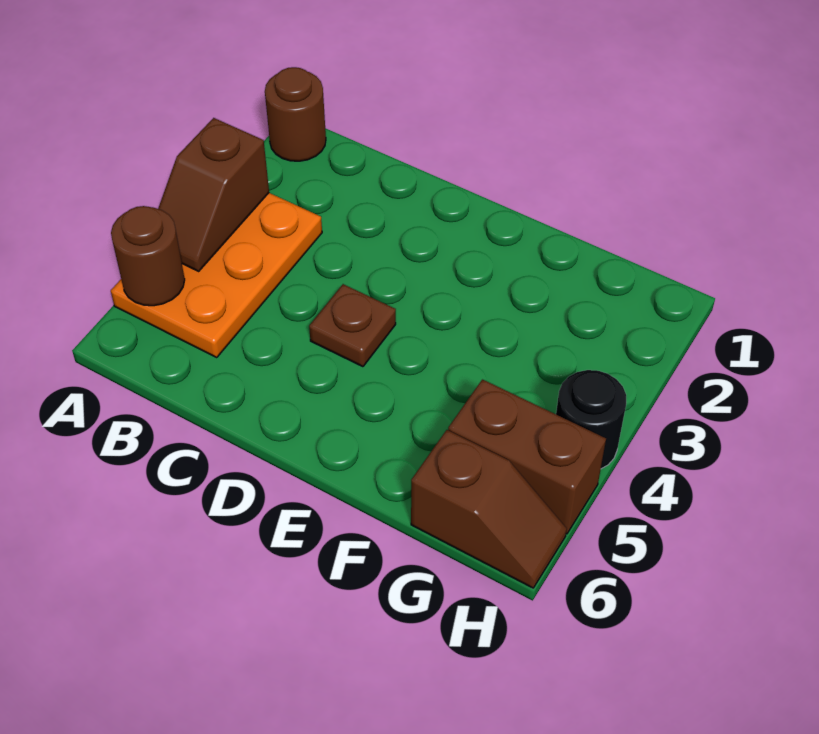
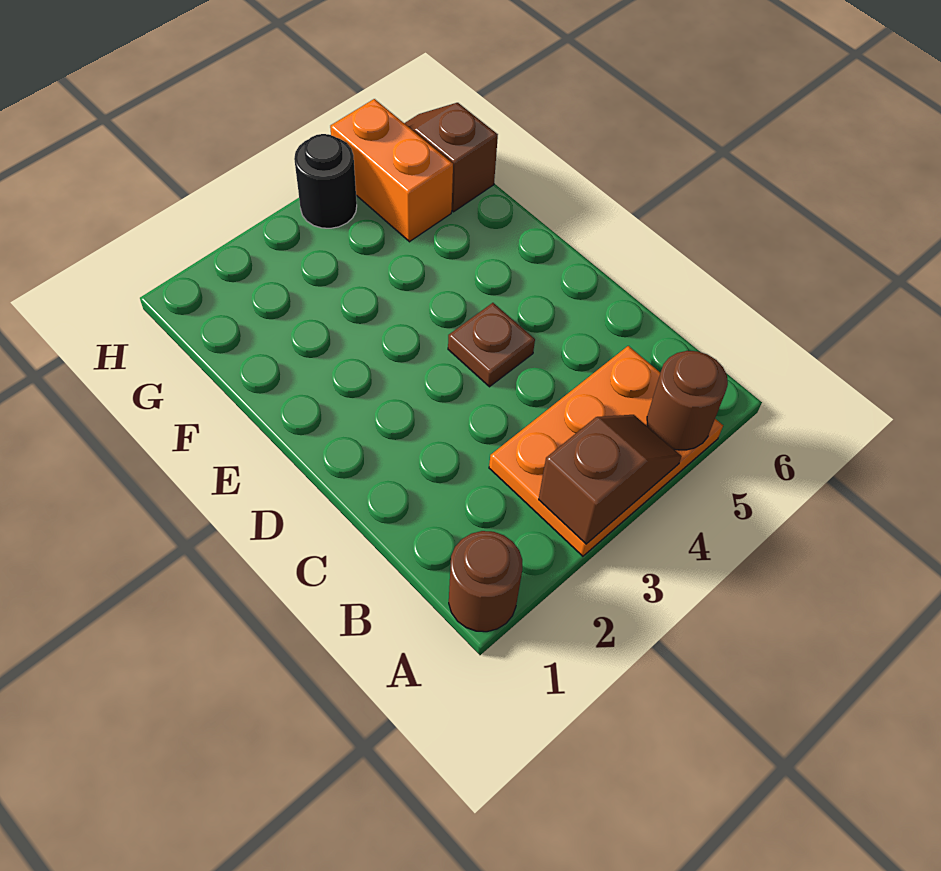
brown brick G5:H5 level 1 -> orange brick G5:H5 level 1

